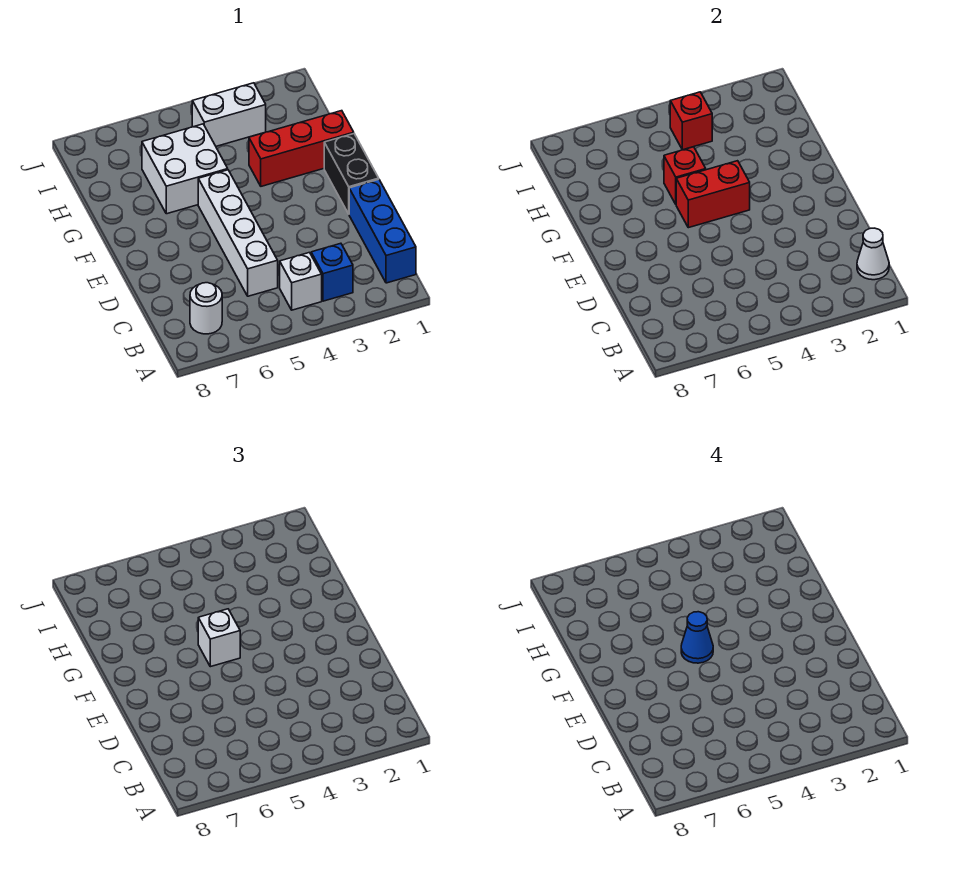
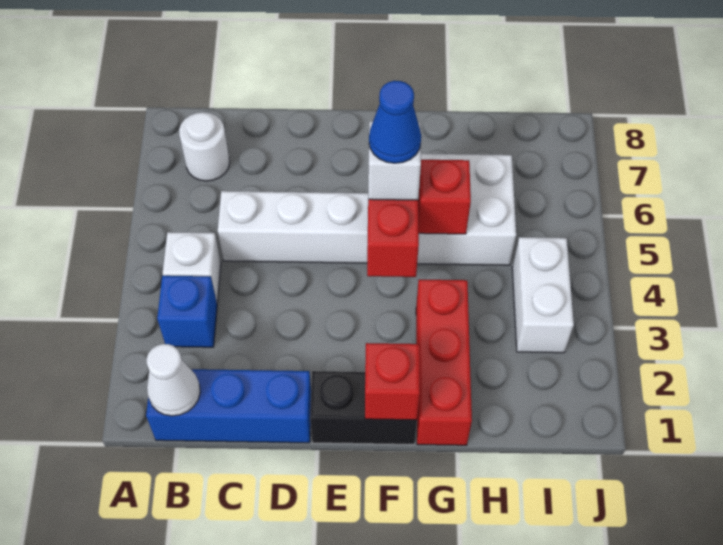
red brick I4 level 2 -> red brick F1 level 2

